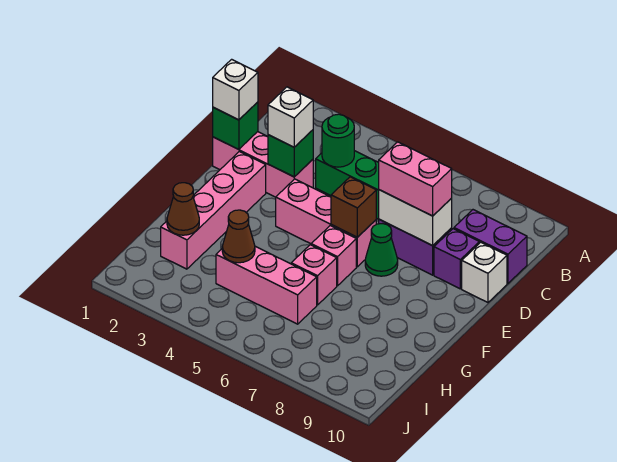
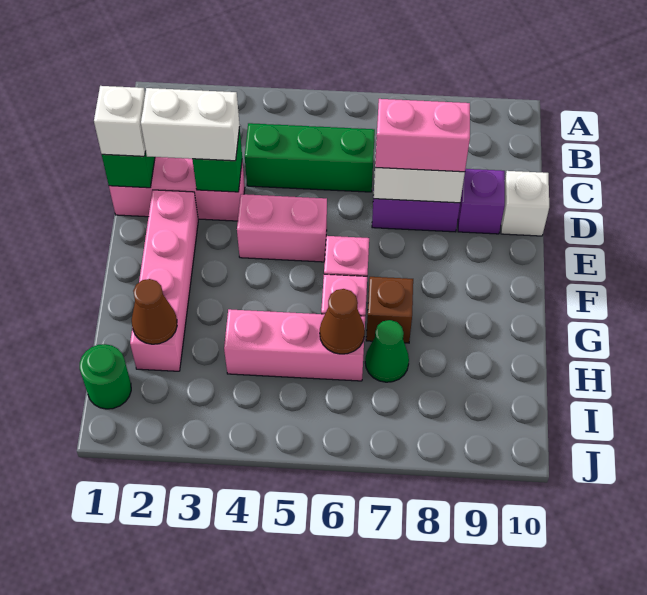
green round brick C4 level 2 -> green round brick I1 level 1
purple brick C9:C10 level 1 -> none
white brick D3 level 3 -> white brick D2:D3 level 3
pink brick E4:E6 level 1 -> pink brick E4:E5 level 1
brown brick E6 level 2 -> brown brick G7 level 1
green cone E7 level 1 -> green cone H7 level 1
brown cone H4 level 2 -> brown cone H6 level 2

